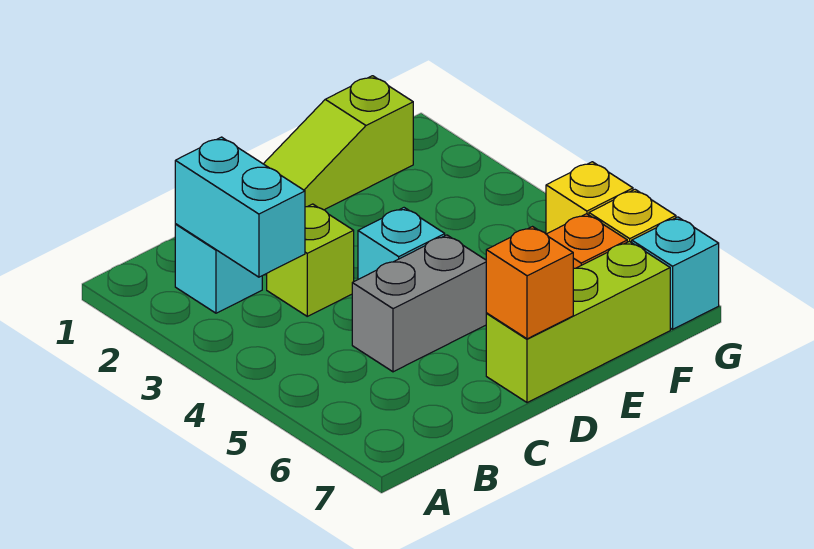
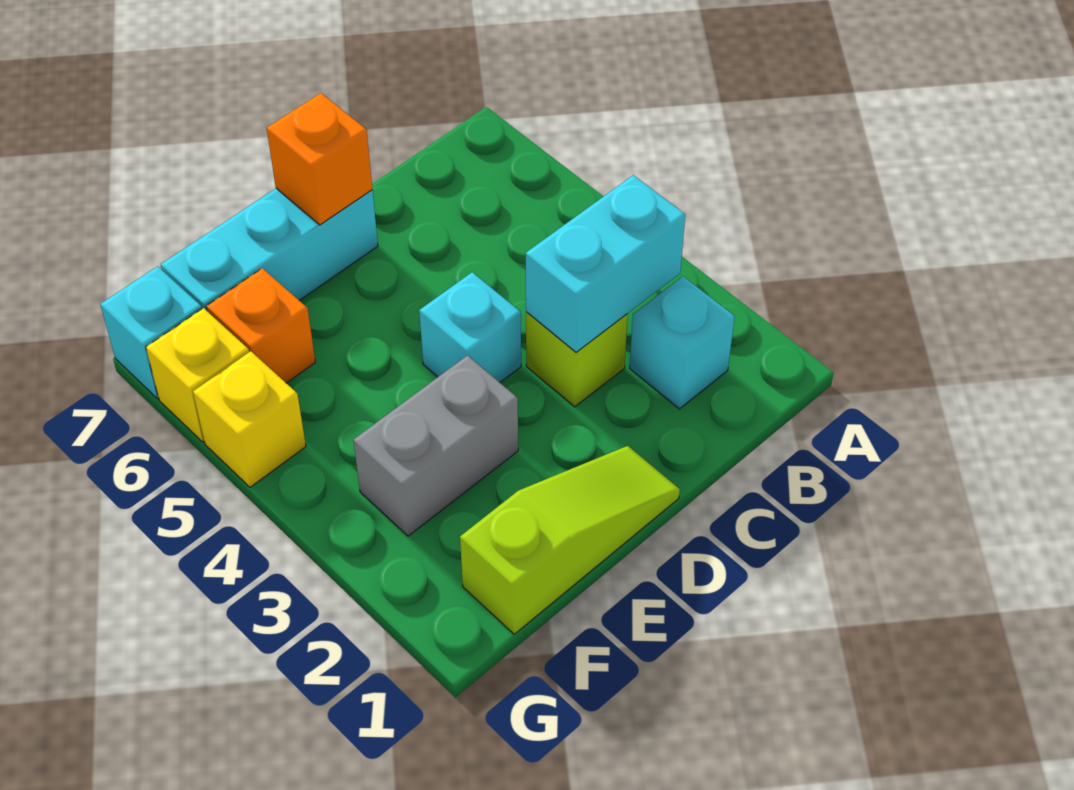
cyan brick B2:B3 level 2 -> cyan brick B3:C3 level 2
grey brick C5:D5 level 1 -> grey brick E3:F3 level 1
lime brick D7:F7 level 1 -> cyan brick D7:F7 level 1

